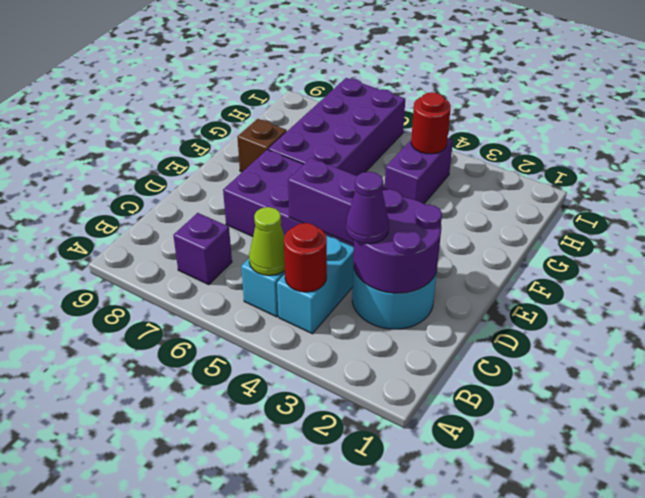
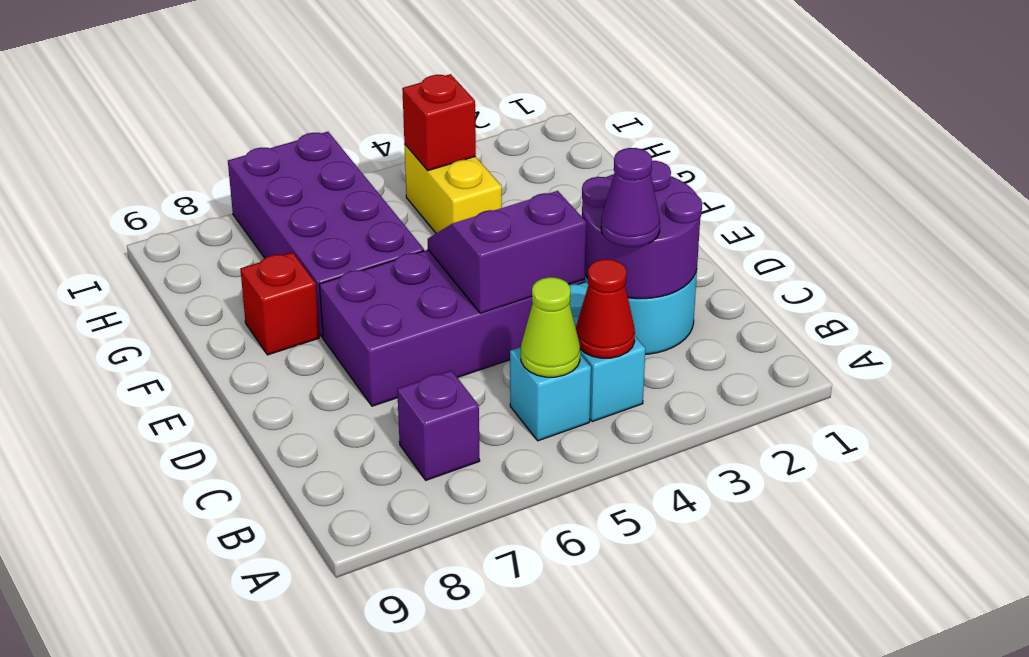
red round brick B4 level 2 -> red cone B4 level 2
brown brick F8 level 1 -> red brick F8 level 1
purple brick G4:H4 level 1 -> yellow brick G4:H4 level 1
red round brick H4 level 2 -> red brick H4 level 2

